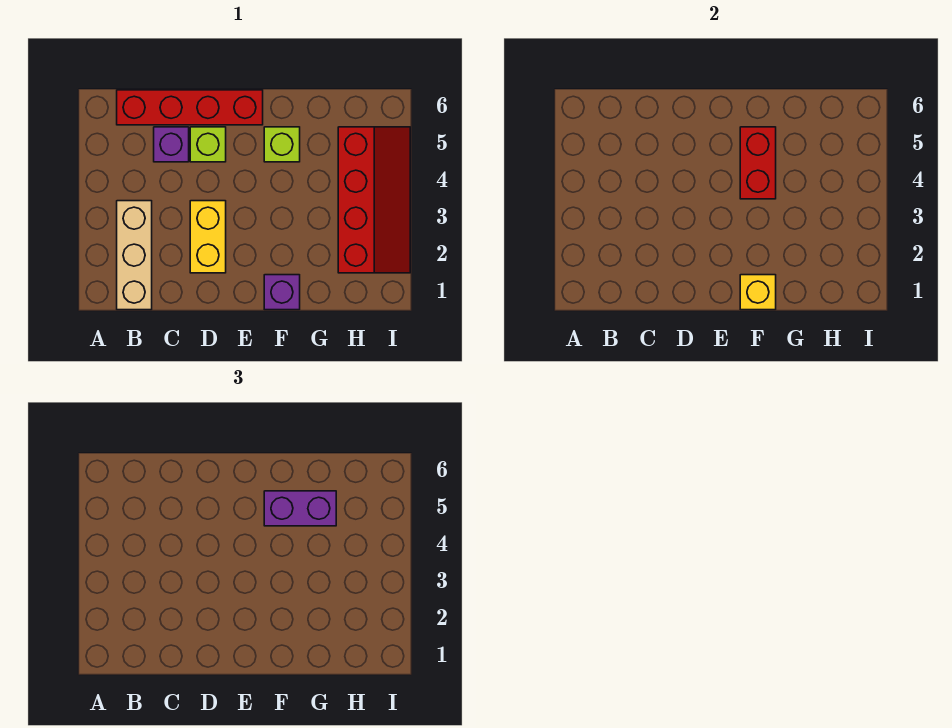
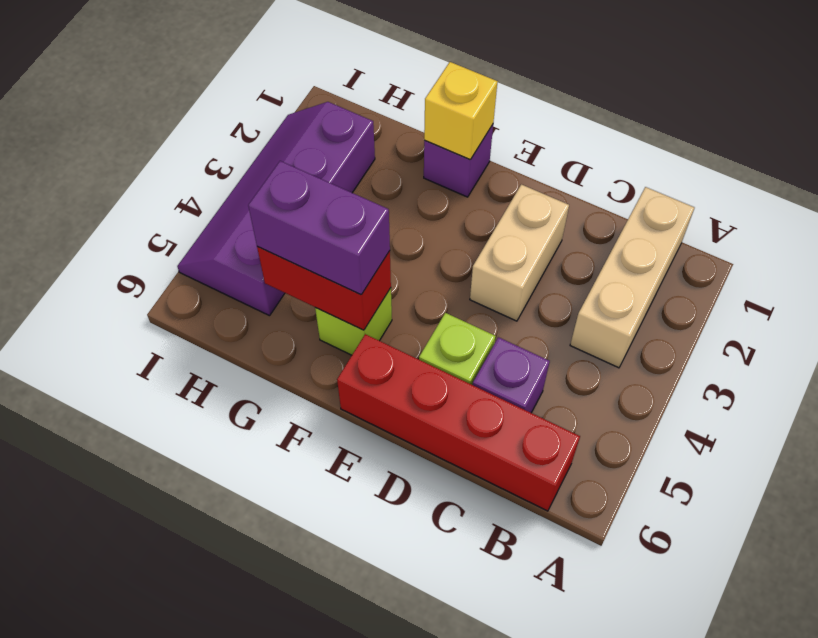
yellow brick D2:D3 level 1 -> tan brick D2:D3 level 1
red brick F4:F5 level 2 -> red brick F5:G5 level 2
red slope H2:I5 level 1 top H -> purple slope H2:I5 level 1 top H

